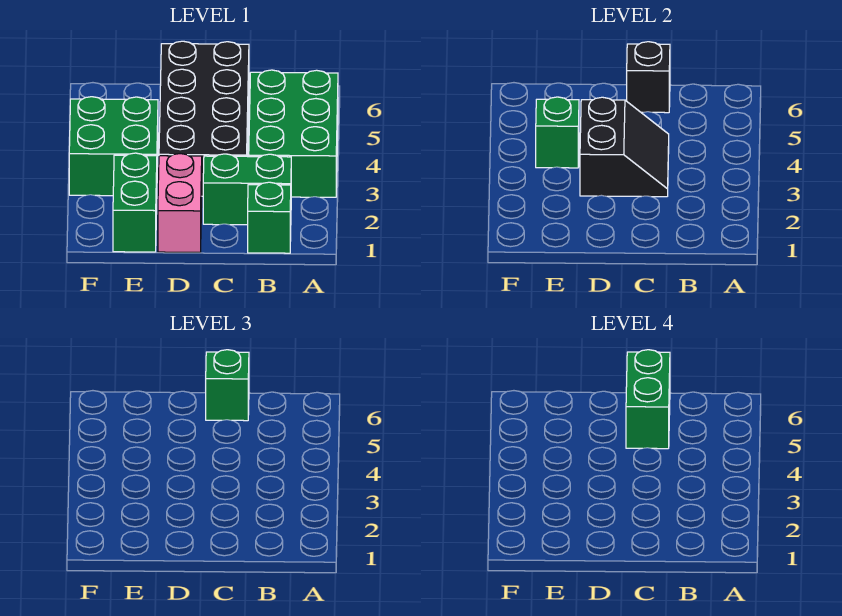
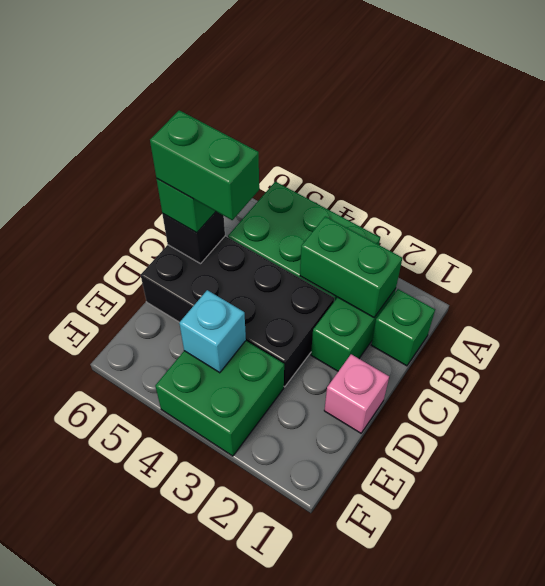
black slope C3:D4 level 2 top D -> none
pink brick D1:D2 level 1 -> pink brick D1 level 1
green brick E1:E2 level 1 -> green brick B2:B3 level 2
green brick E4 level 2 -> cyan brick E4 level 2

